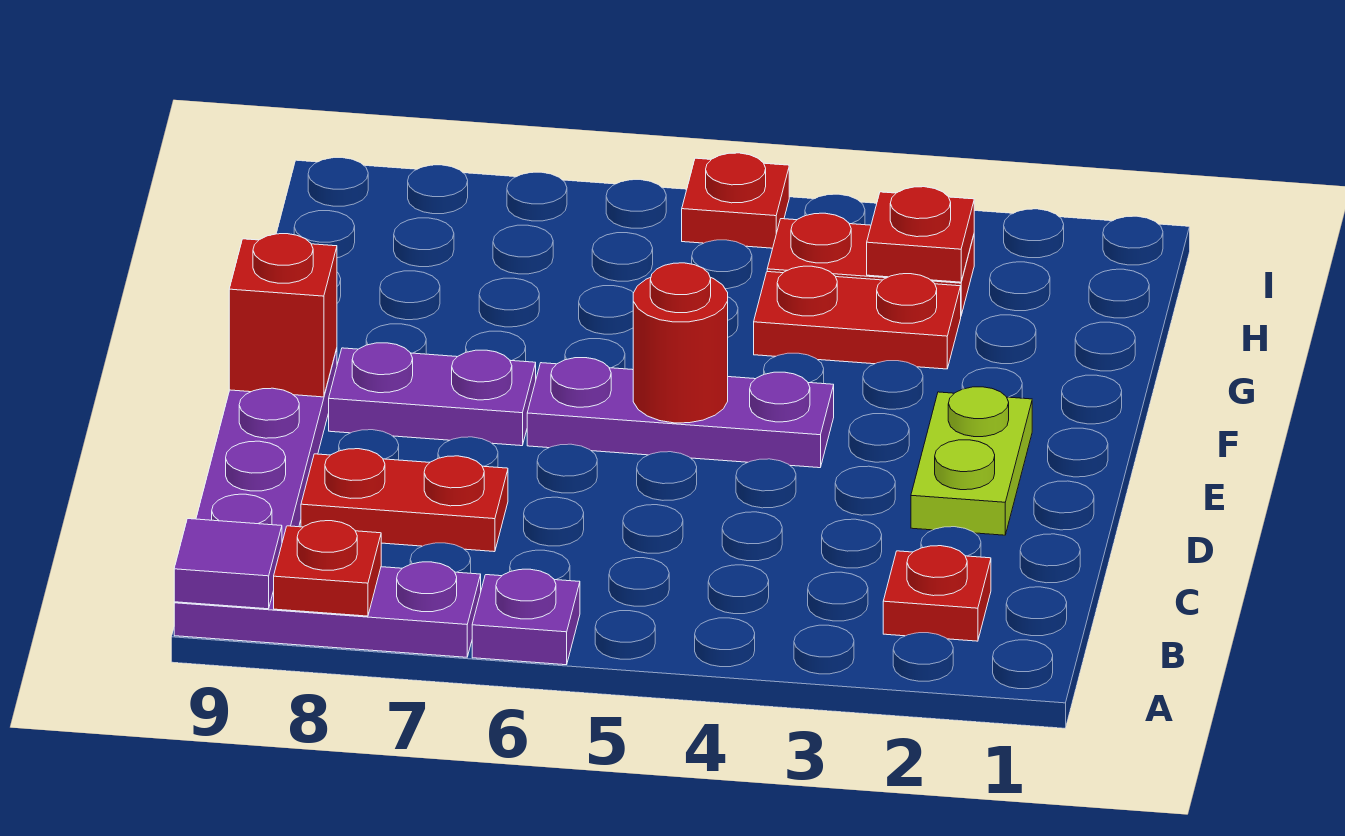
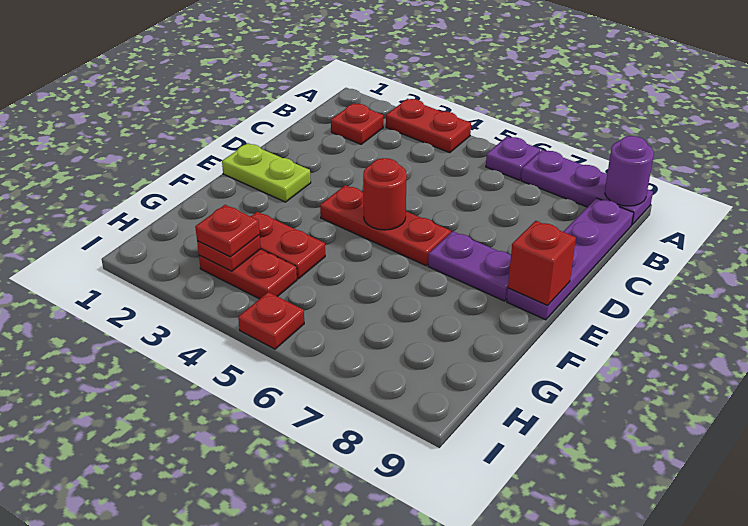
red plate A8 level 2 -> red plate H3 level 3
purple tile A9 level 2 -> purple round brick A9 level 2
red plate C7:C8 level 1 -> red plate A3:A4 level 1
lime plate D2:E2 level 1 -> lime plate E1:E2 level 1
purple plate E4:E6 level 1 -> red plate E4:E6 level 1

